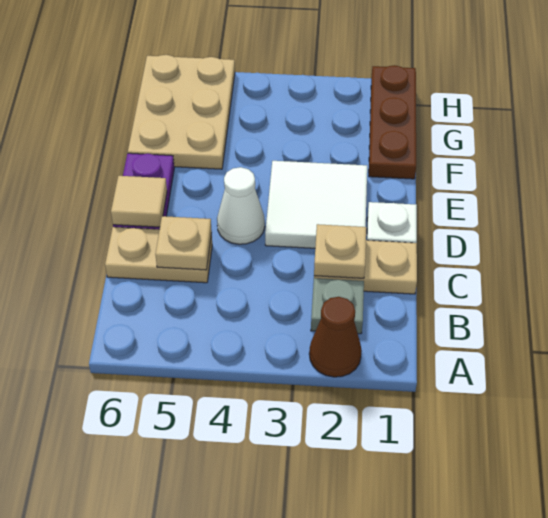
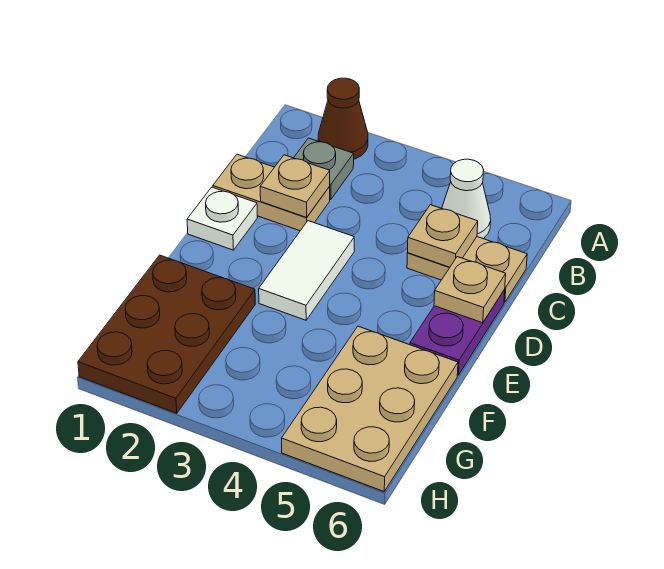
white tile D2:E3 level 1 -> white tile D3:E3 level 1
white cone D4 level 1 -> white cone B5 level 1
tan tile D6 level 2 -> tan plate D6 level 2
brown plate F1:H1 level 1 -> brown plate F1:H2 level 1

